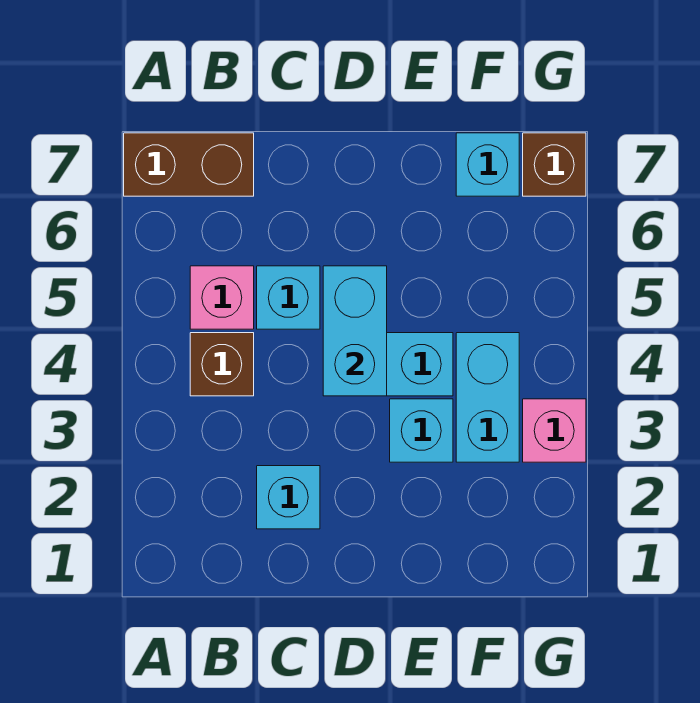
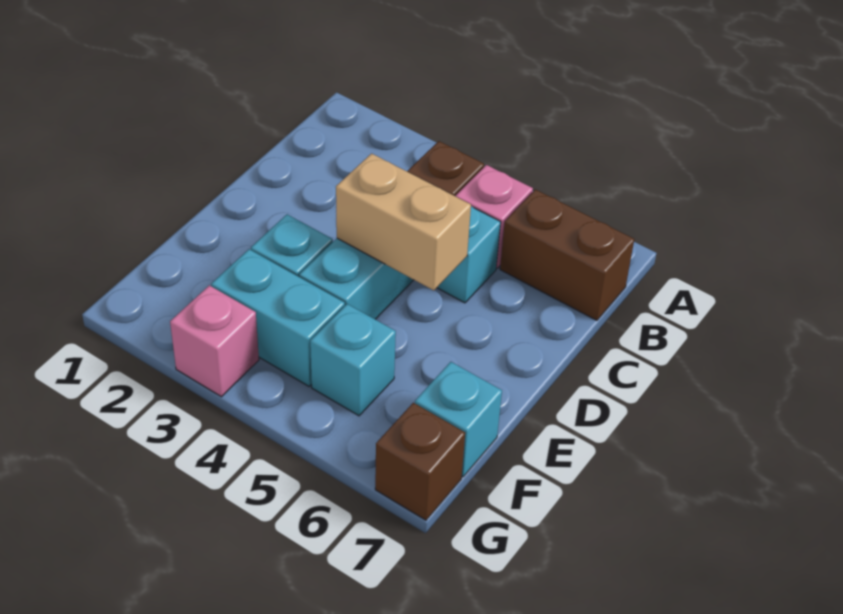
brown brick A7:B7 level 1 -> brown brick B6:B7 level 1
cyan brick C2 level 1 -> cyan brick F5 level 1
cyan brick D4:D5 level 2 -> tan brick D4:D5 level 2

